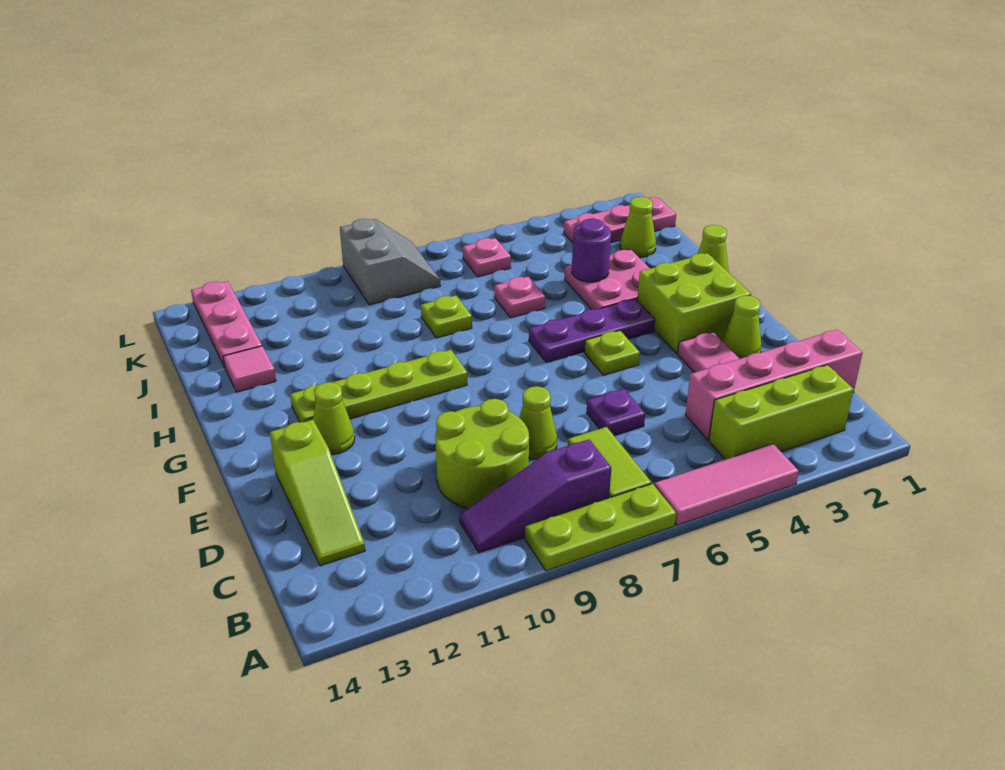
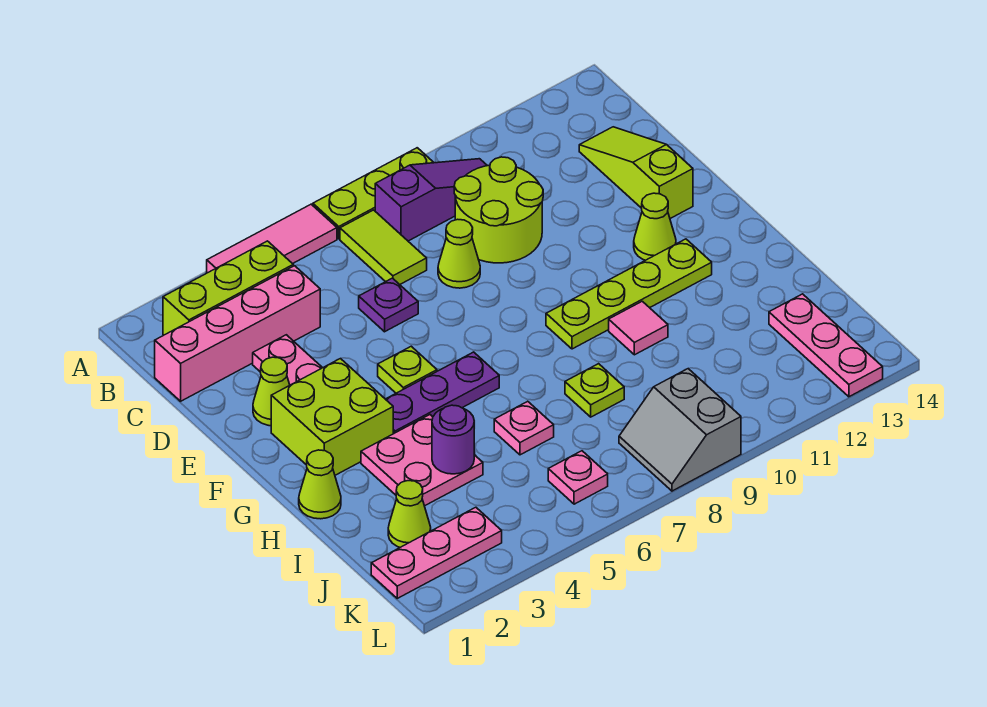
pink tile I13 level 1 -> pink tile H10 level 1

